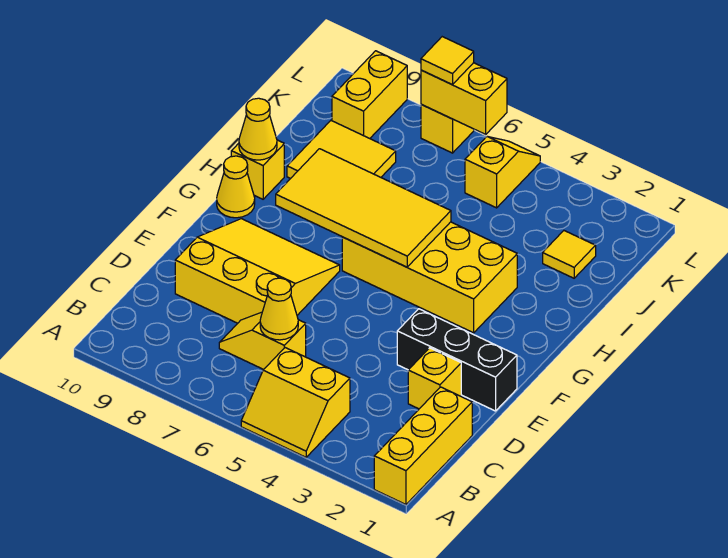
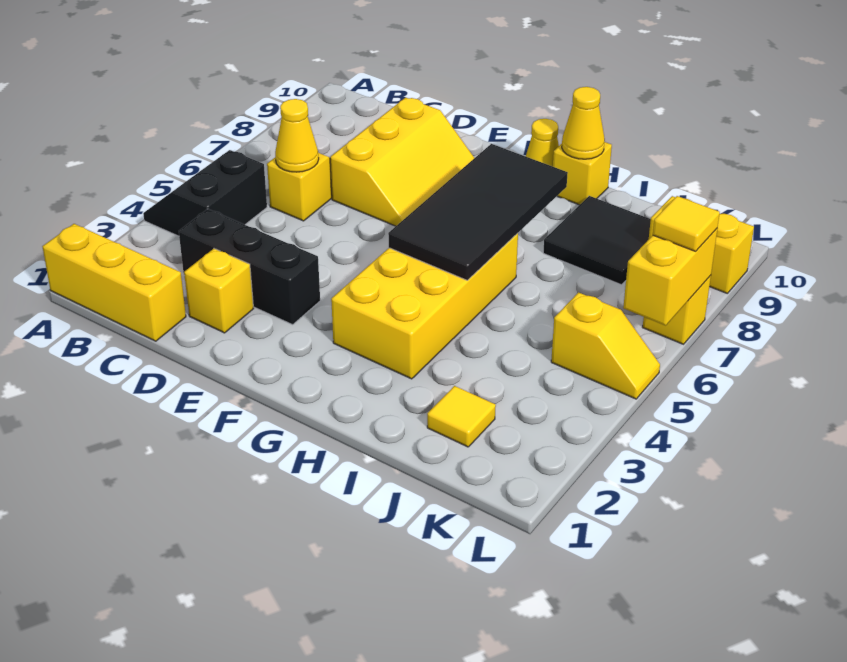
yellow slope A4:B5 level 1 top B -> black slope A4:B5 level 1 top B
yellow slope D7:F9 level 1 top D -> yellow slope D7:E9 level 1 top D
black brick E1:E3 level 1 -> black brick C3:E3 level 1
yellow tile G5:H8 level 2 -> black tile G5:H8 level 2
yellow tile I8:J9 level 1 -> black tile I8:J9 level 1

